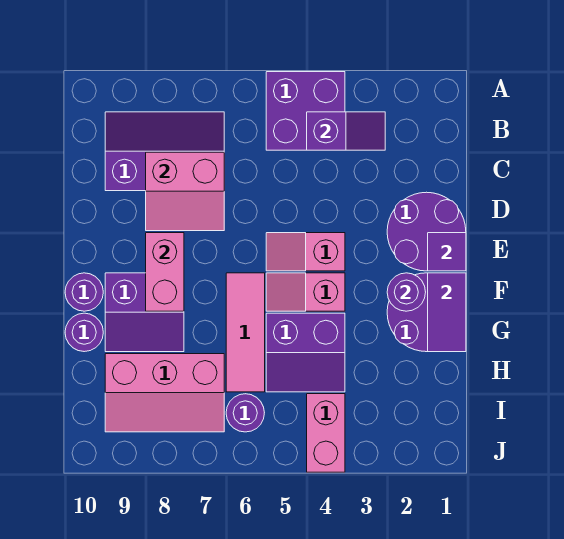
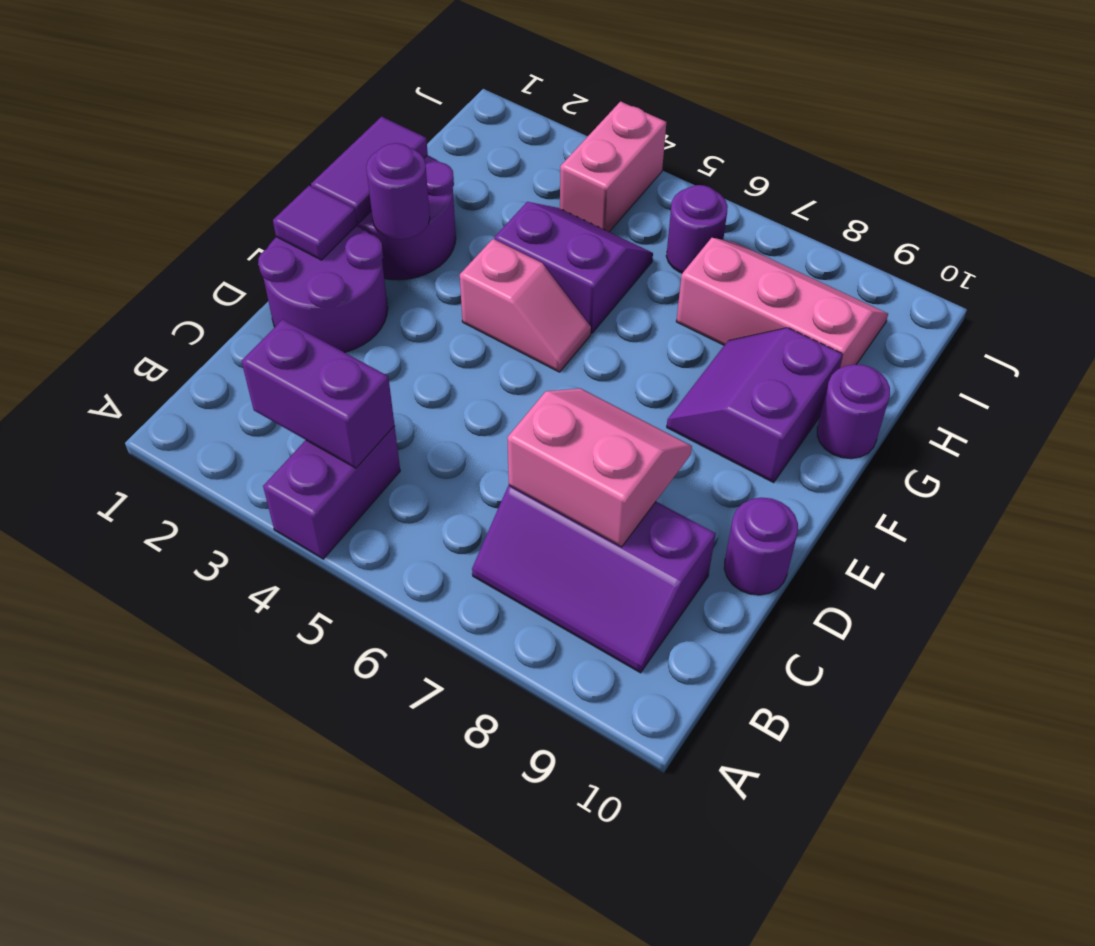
purple brick A4:B5 level 1 -> purple brick A4:B4 level 1
purple slope B3:B4 level 2 top 4 -> purple brick B3:B4 level 2
pink slope E4:E5 level 1 top 4 -> none
pink brick E8:F8 level 2 -> none
pink tile F6:H6 level 1 -> none
purple slope F8:G9 level 1 top F -> purple slope F8:G9 level 1 top 9
purple round brick F10 level 1 -> purple round brick D10 level 1

